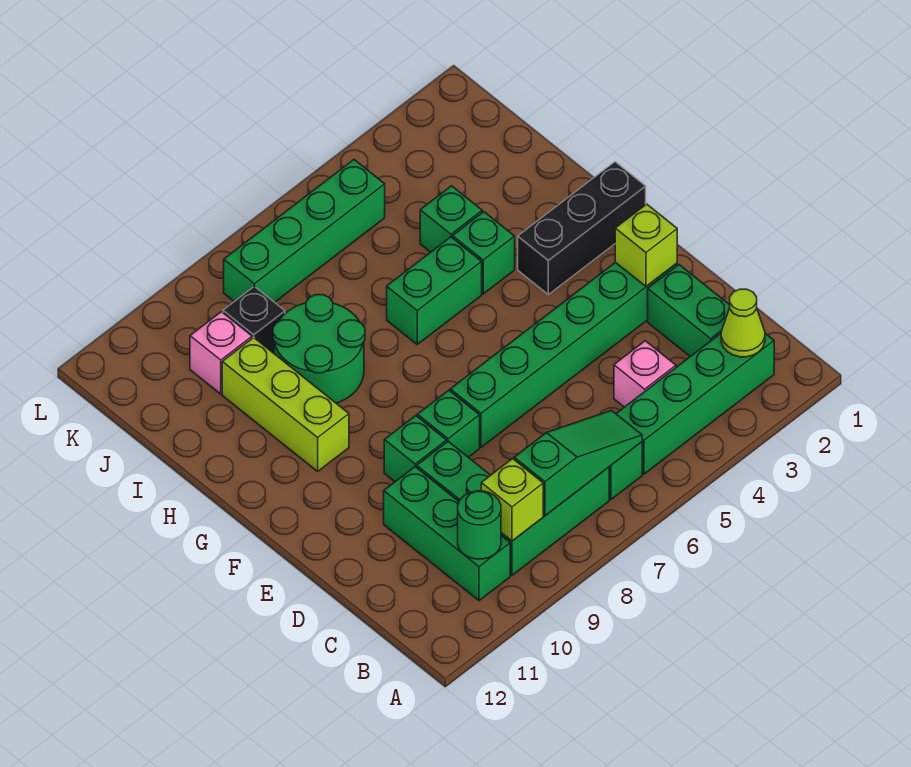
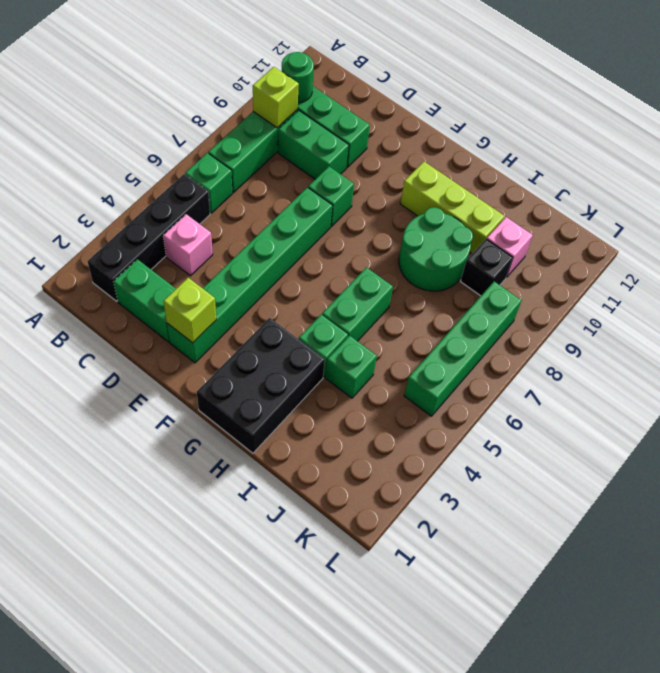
green brick B2:B5 level 1 -> black brick B2:B5 level 1
lime cone B2 level 2 -> none
green slope B6:B8 level 2 top 8 -> none
green brick E9 level 1 -> none
black brick G1:G3 level 1 -> black brick G1:H3 level 1

